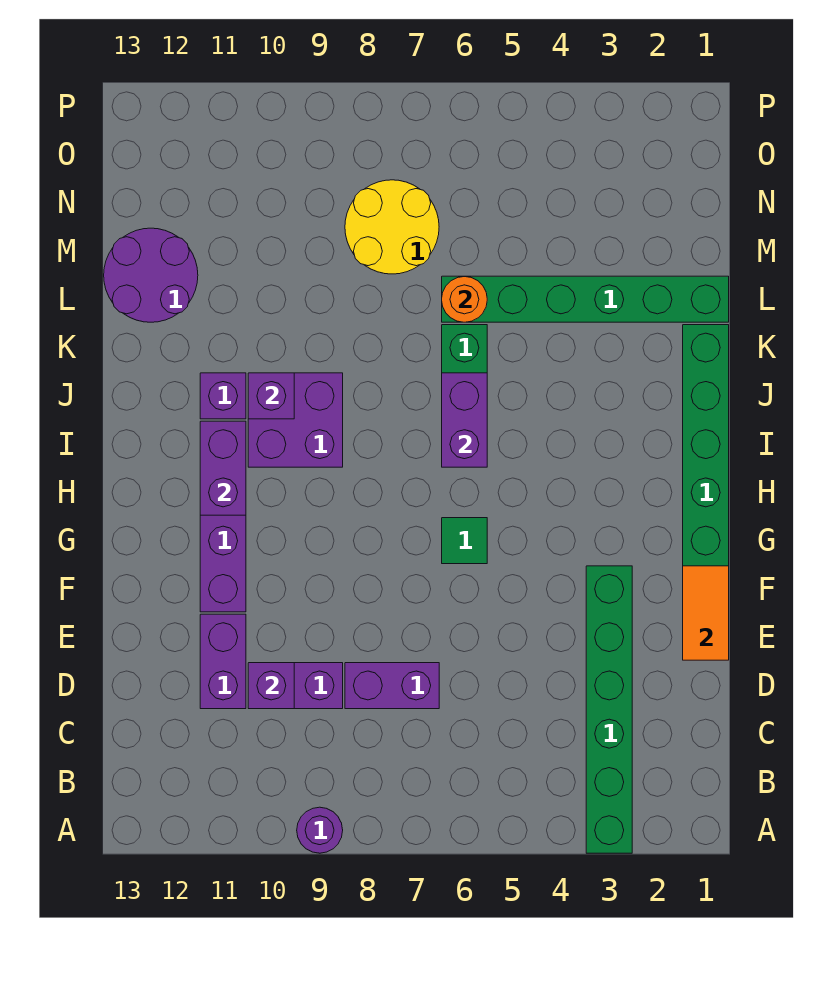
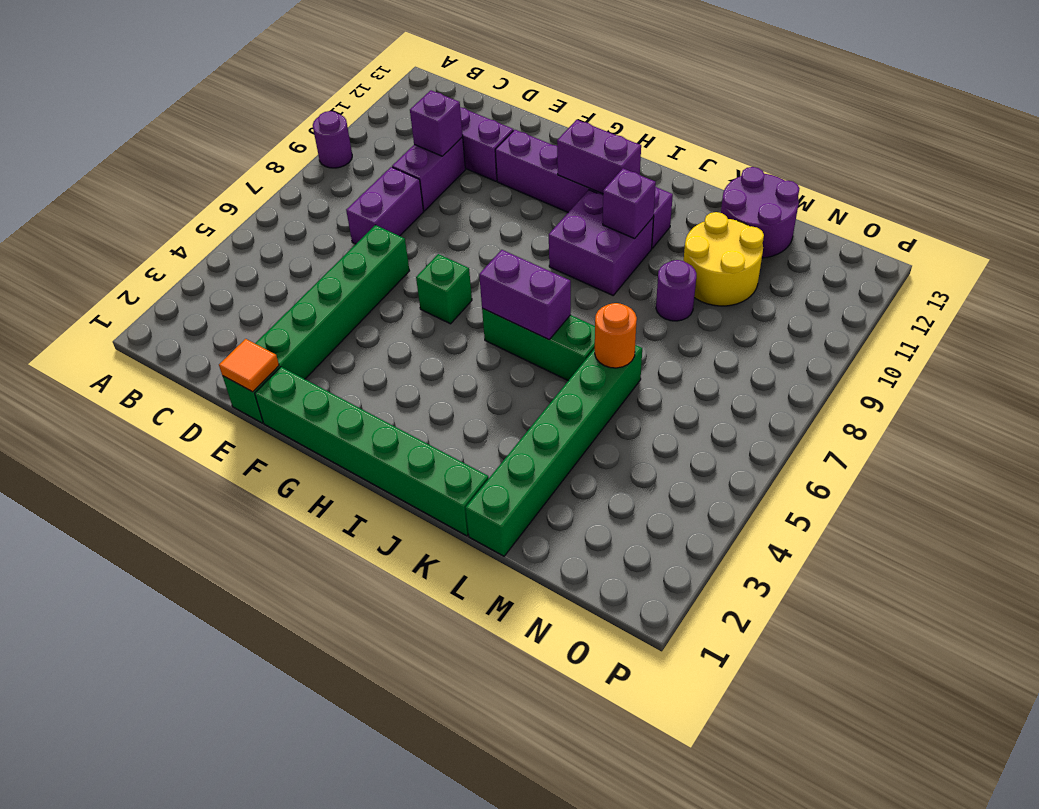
green brick A3:F3 level 1 -> green brick E1:E6 level 1
orange tile E1:F1 level 2 -> orange tile E1 level 2
green tile G6 level 1 -> green brick G6 level 1
none -> purple round brick L9 level 1
yellow round brick M7:N8 level 1 -> yellow round brick L10:M11 level 1

